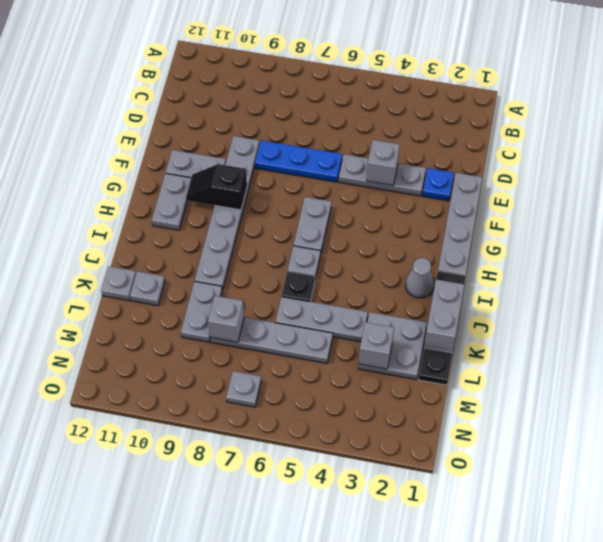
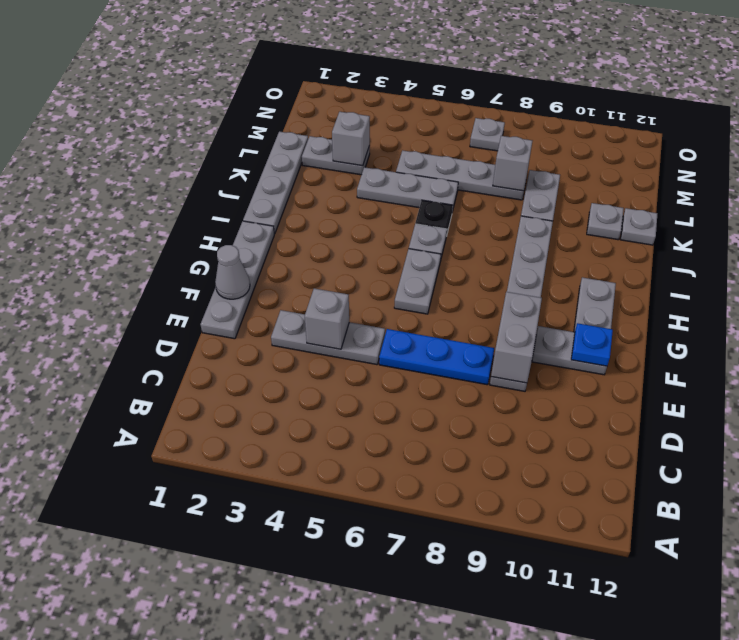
blue plate E2 level 1 -> blue plate F11 level 2
black slope G9:G10 level 2 top 9 -> none
black plate I1:L1 level 1 -> grey plate I1:L1 level 1
grey cone I2 level 1 -> grey cone F1 level 2
grey brick J1:K1 level 2 -> grey brick E9:F9 level 2
grey plate K2:L3 level 1 -> grey plate L2:L3 level 1

